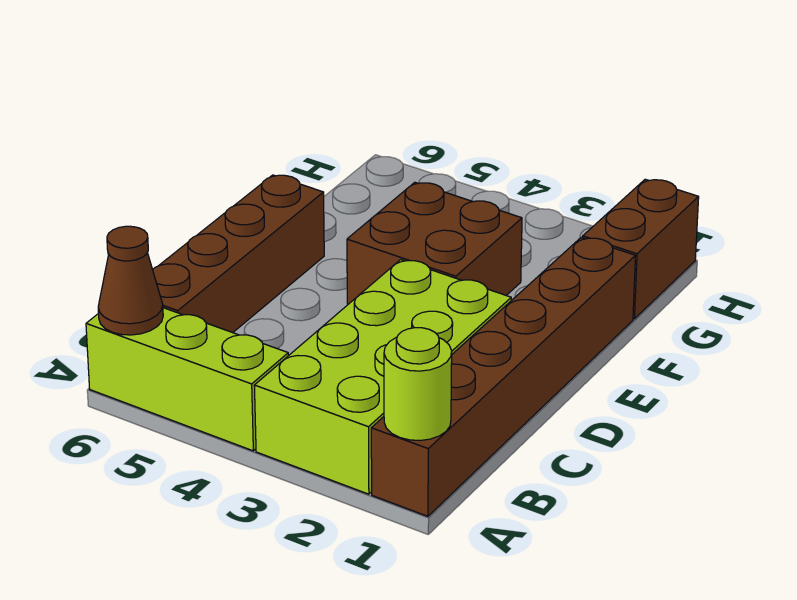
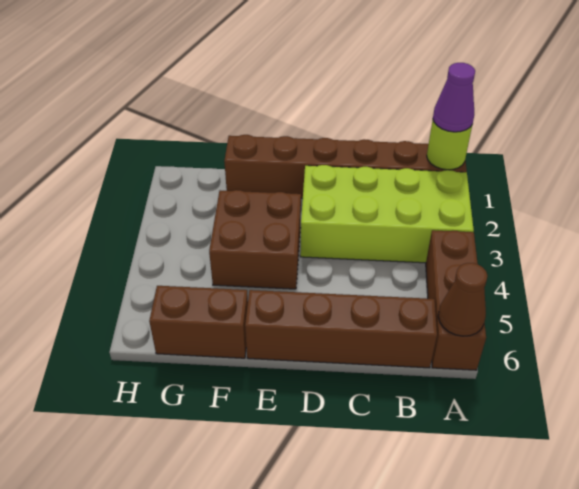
none -> purple cone A1 level 3
lime brick A4:A6 level 1 -> brown brick A4:A6 level 1
brown brick G1:H1 level 1 -> brown brick F6:G6 level 1

